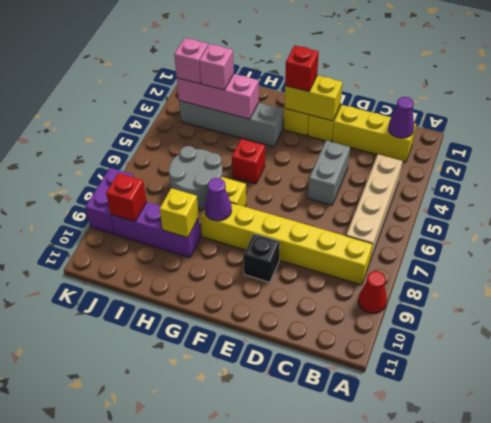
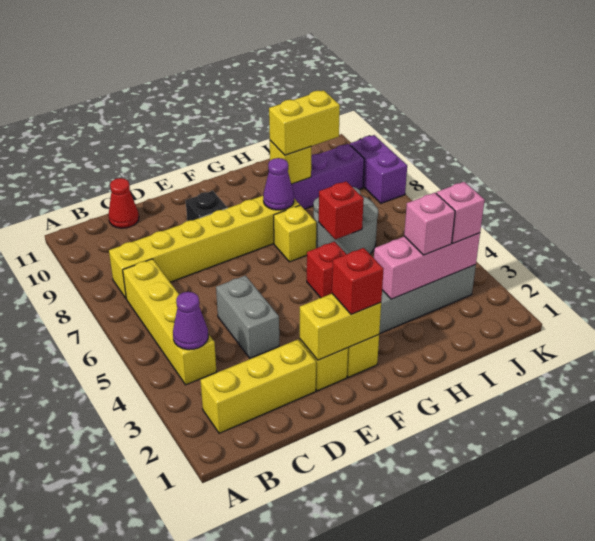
red cone A9 level 1 -> red cone C11 level 1
purple cone B2 level 2 -> purple cone B4 level 2
tan brick B4:B7 level 1 -> yellow brick B4:B7 level 1
none -> yellow brick H9:I9 level 3
red brick J9 level 2 -> red brick H6 level 2

